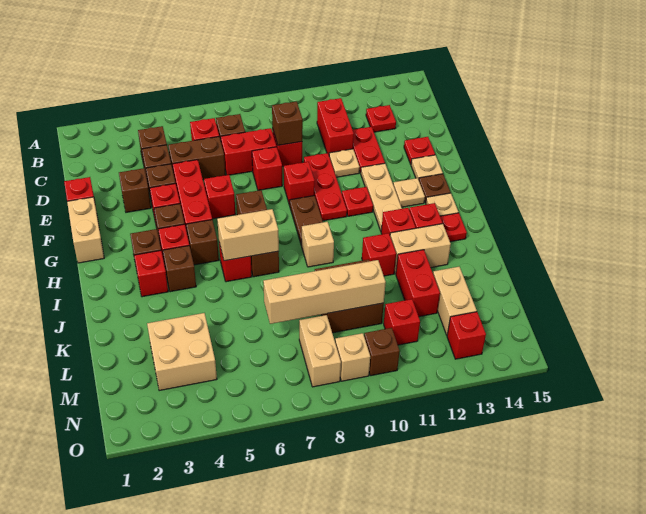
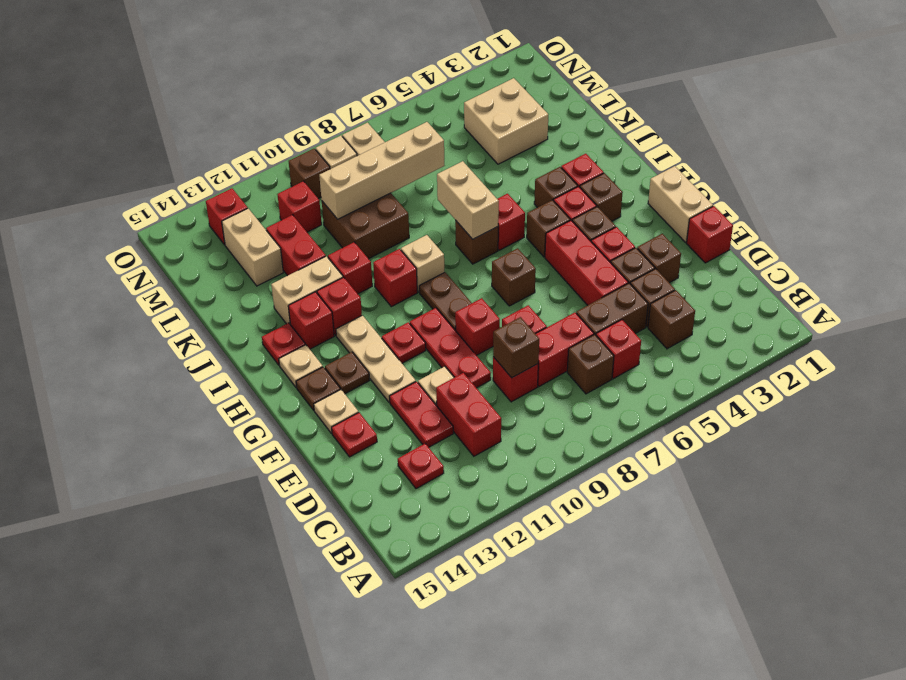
red brick F6 level 1 -> red brick I10 level 1
tan plate G13 level 1 -> brown plate G13 level 1
tan brick I6:I7 level 2 -> tan brick I7:J7 level 2

